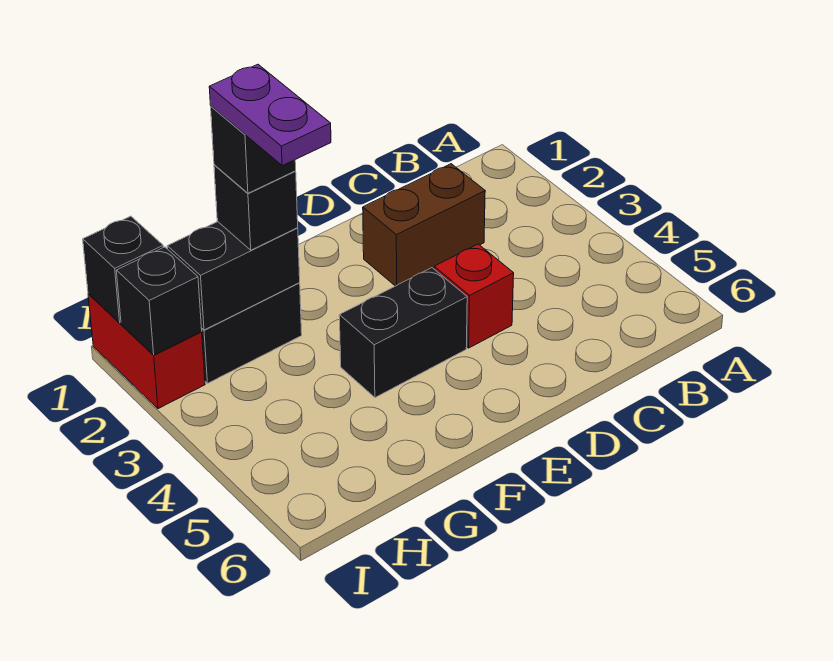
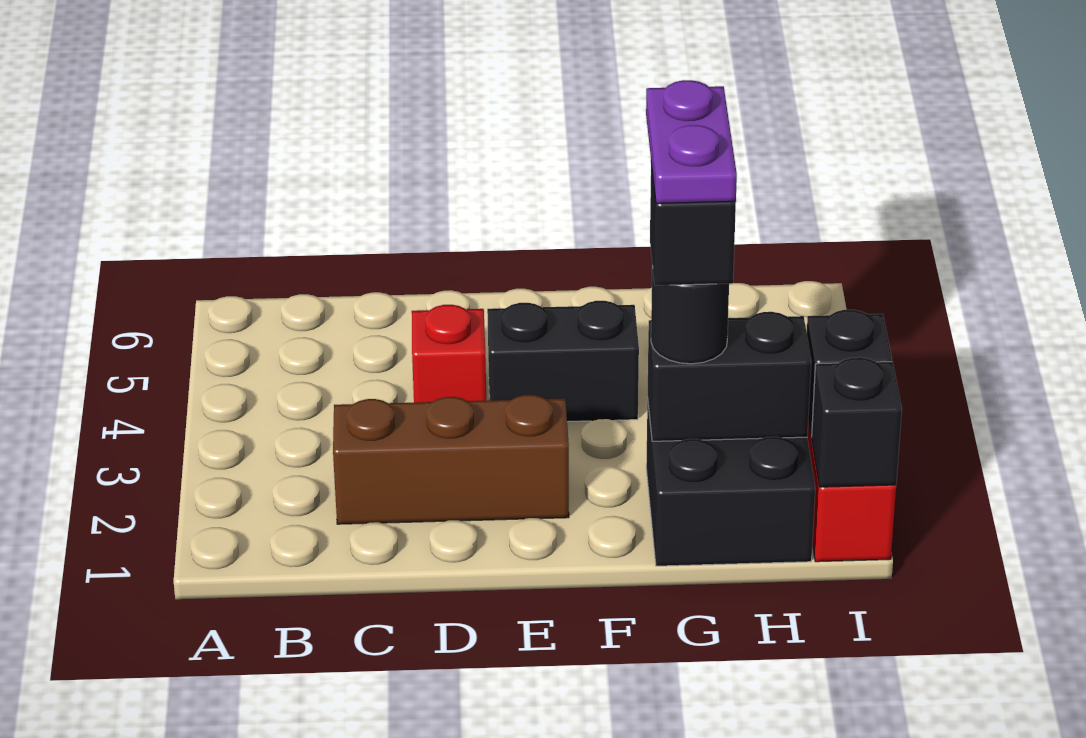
brown brick C2:D2 level 1 -> brown brick C2:E2 level 1
black brick G2 level 3 -> black round brick G2 level 3

